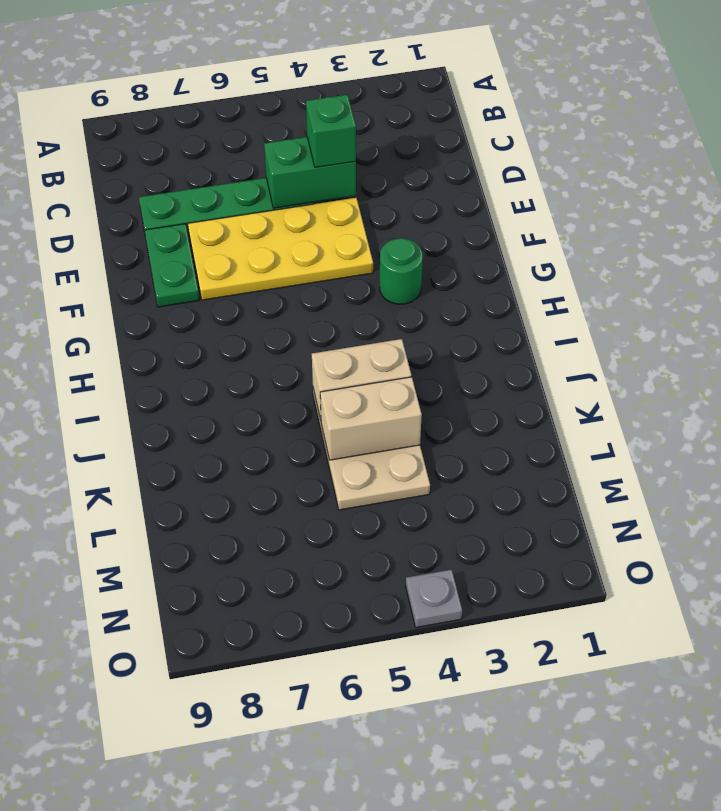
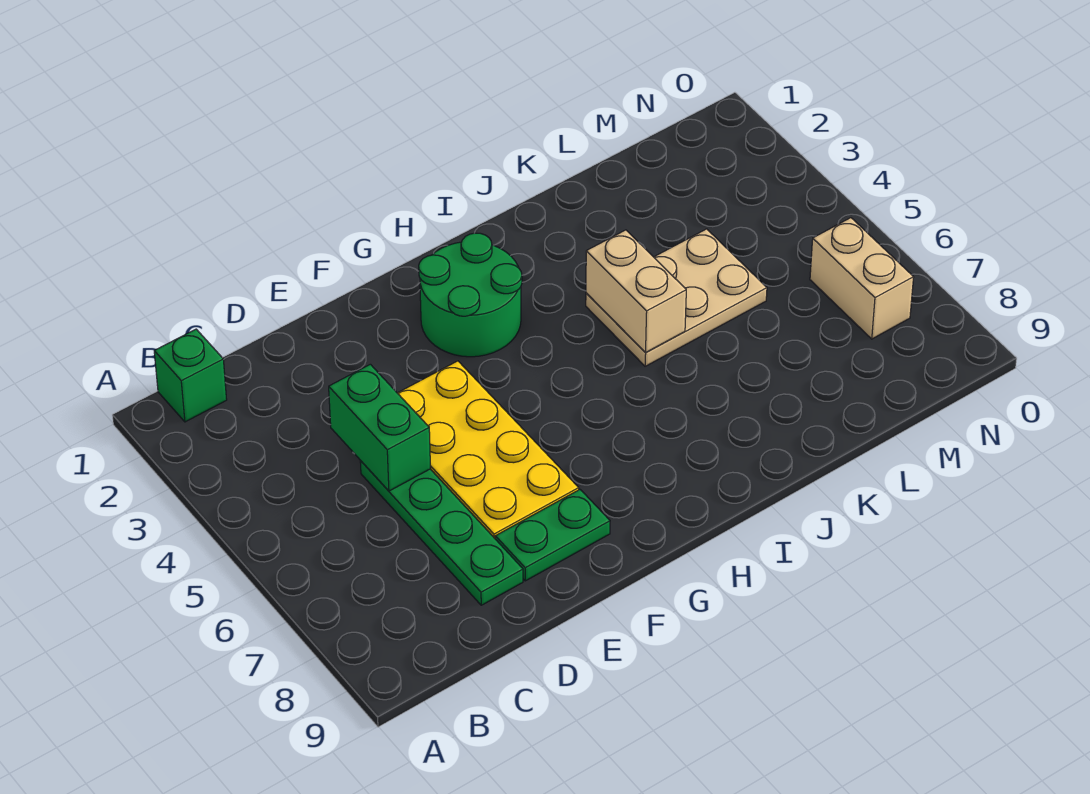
green brick D4 level 3 -> green brick B1 level 1
green round brick G3 level 1 -> green round brick G2:H3 level 1
tan brick K4:K5 level 2 -> tan brick N6:N7 level 1
grey plate O4 level 1 -> none

